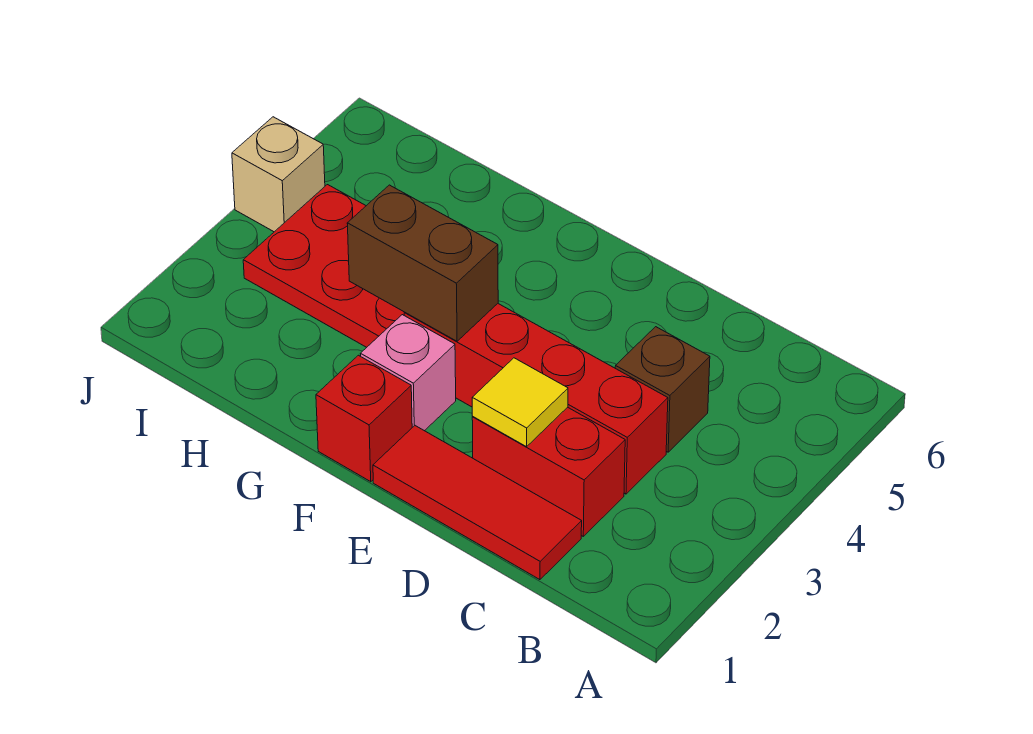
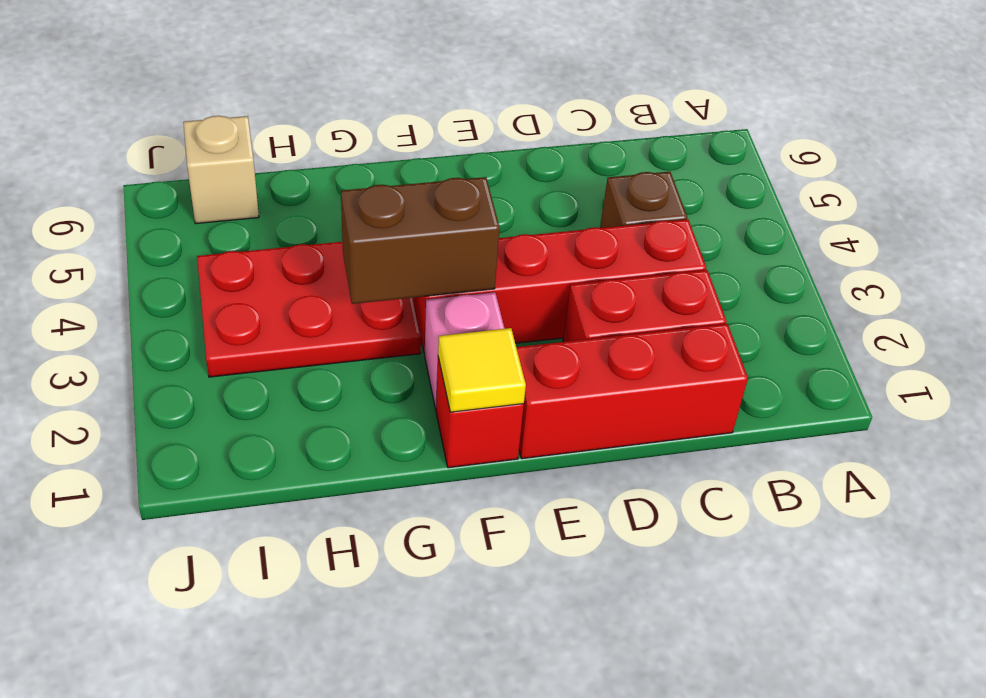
red tile C1:E1 level 1 -> red brick C1:E1 level 1
yellow tile D2 level 2 -> yellow tile F1 level 2
tan brick J4 level 1 -> tan brick I6 level 1

